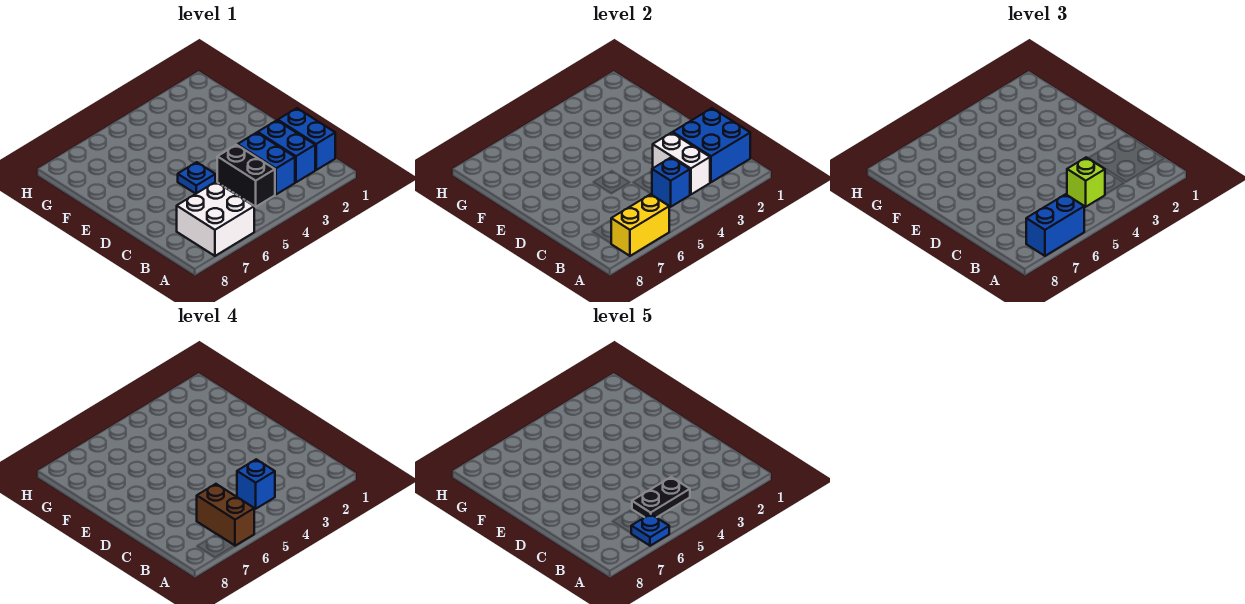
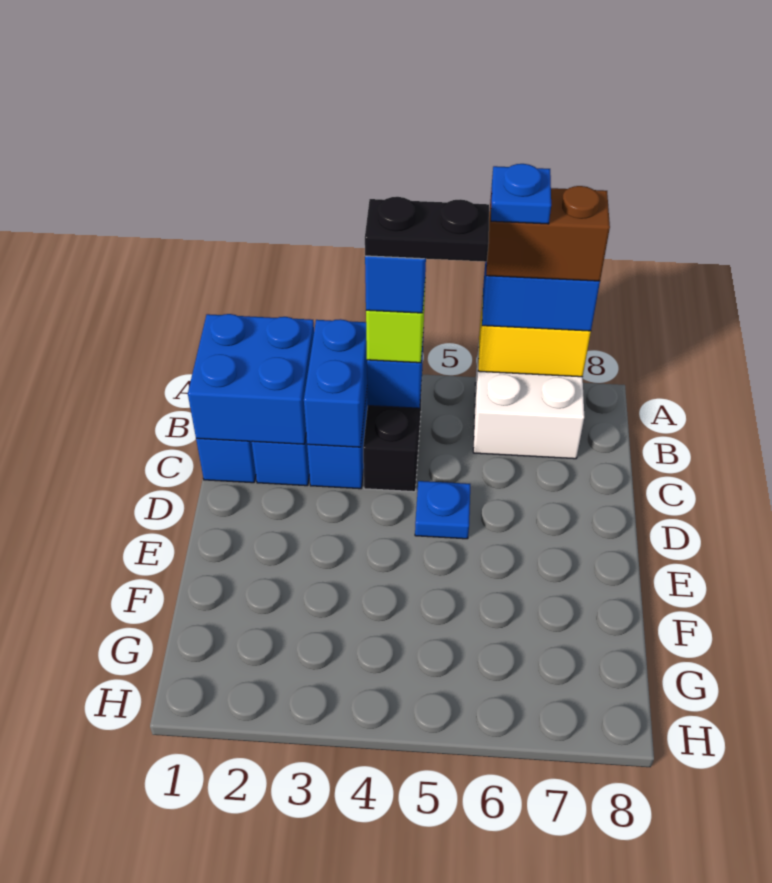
brown brick A6:B6 level 4 -> brown brick A6:A7 level 4
white brick B3:C3 level 2 -> blue brick B3:C3 level 2

